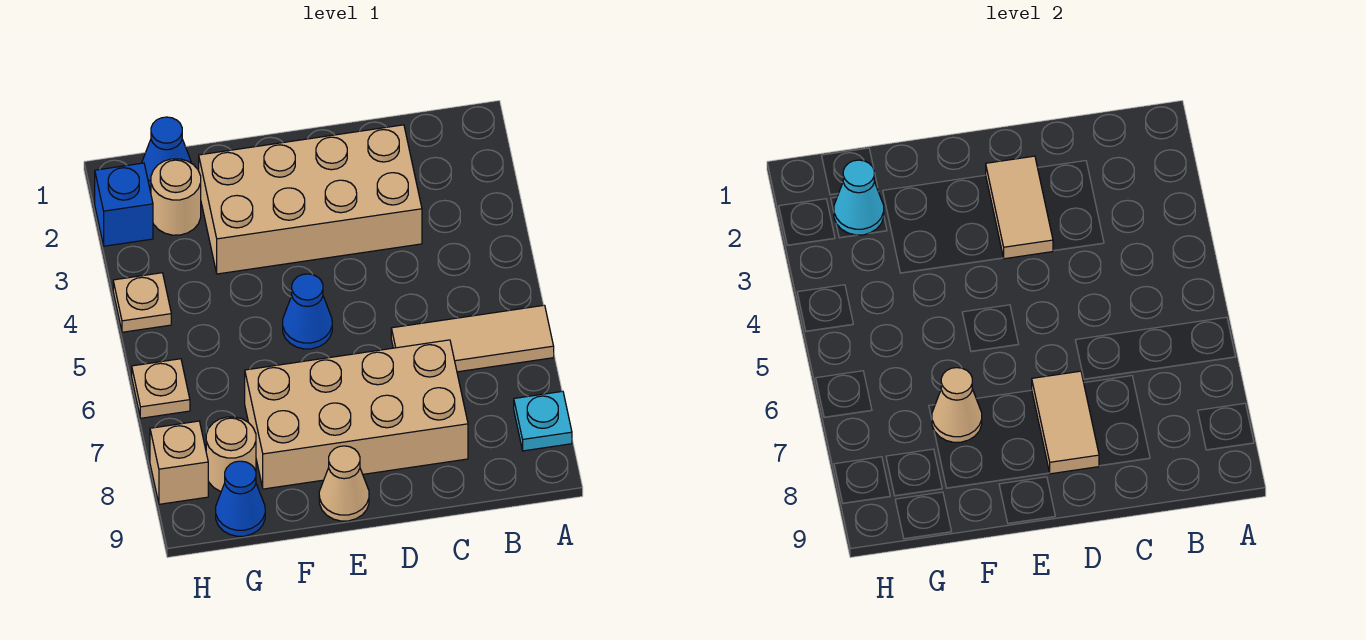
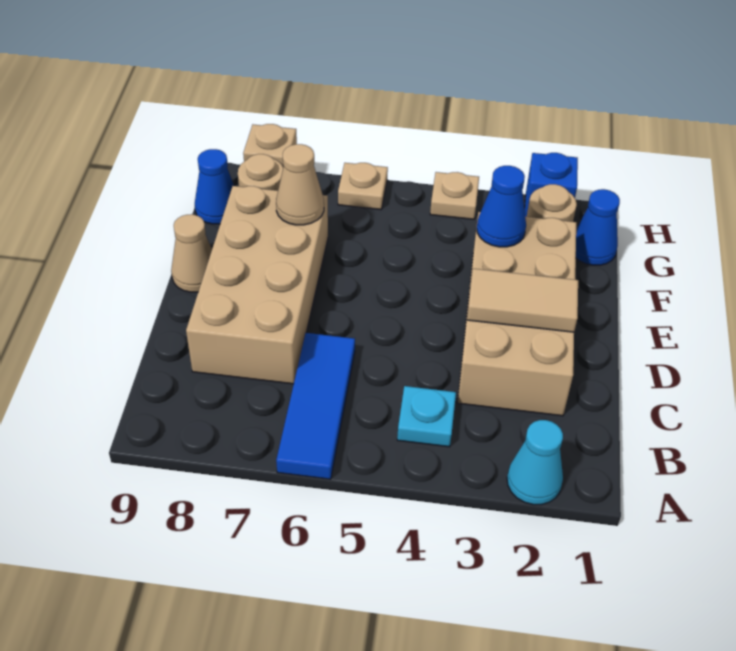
tan tile A6:C6 level 1 -> blue tile A6:C6 level 1
cyan plate A8 level 1 -> cyan plate B4 level 1
tan tile D7:D8 level 2 -> none
blue cone E5 level 1 -> blue cone F3 level 2
cyan cone G2 level 2 -> cyan cone A2 level 1

